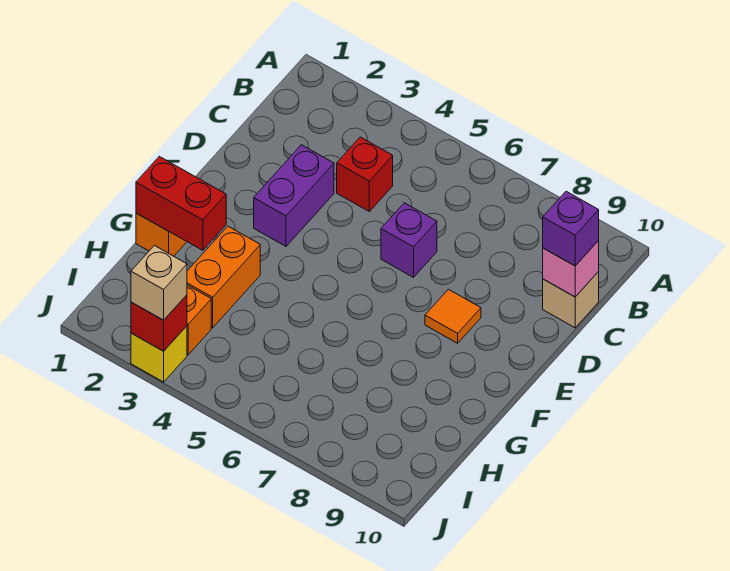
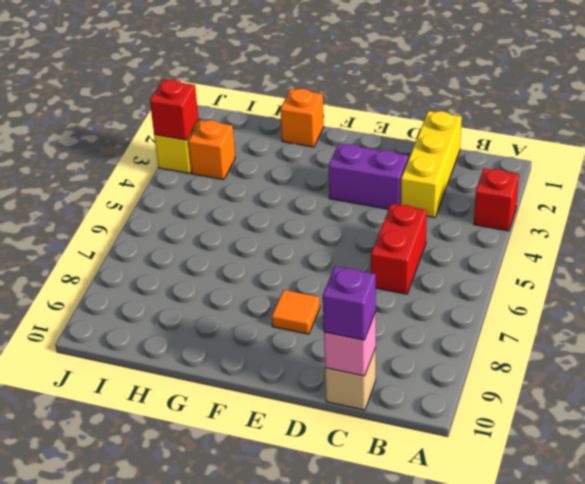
none -> yellow brick C1:C3 level 1
red brick C4 level 1 -> red brick A3 level 1
purple brick D6 level 1 -> none
red brick G1:G2 level 2 -> red brick C5:C6 level 1
orange brick G3:H3 level 1 -> none
tan brick J3 level 3 -> none

